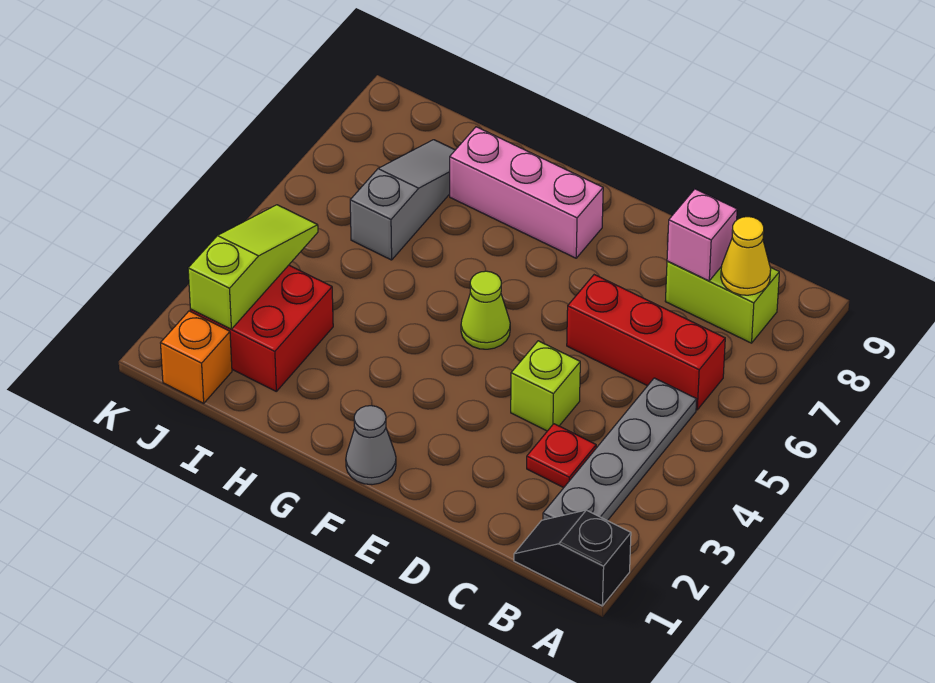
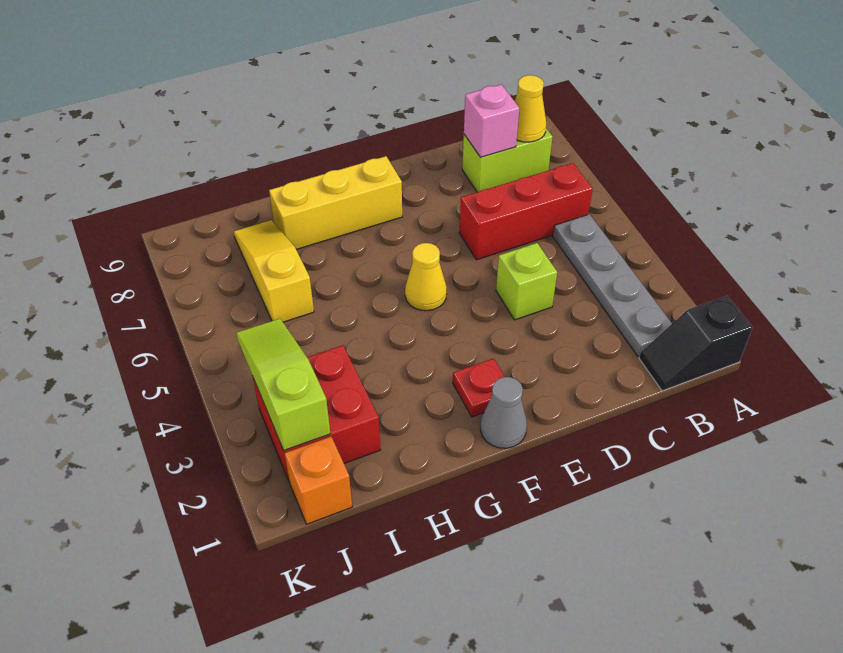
red plate C3 level 1 -> red plate F2 level 1
lime cone F5 level 1 -> yellow cone F5 level 1
pink brick F8:H8 level 1 -> yellow brick F8:H8 level 1
grey slope I6:I8 level 1 top 6 -> yellow slope I6:I8 level 1 top 6

